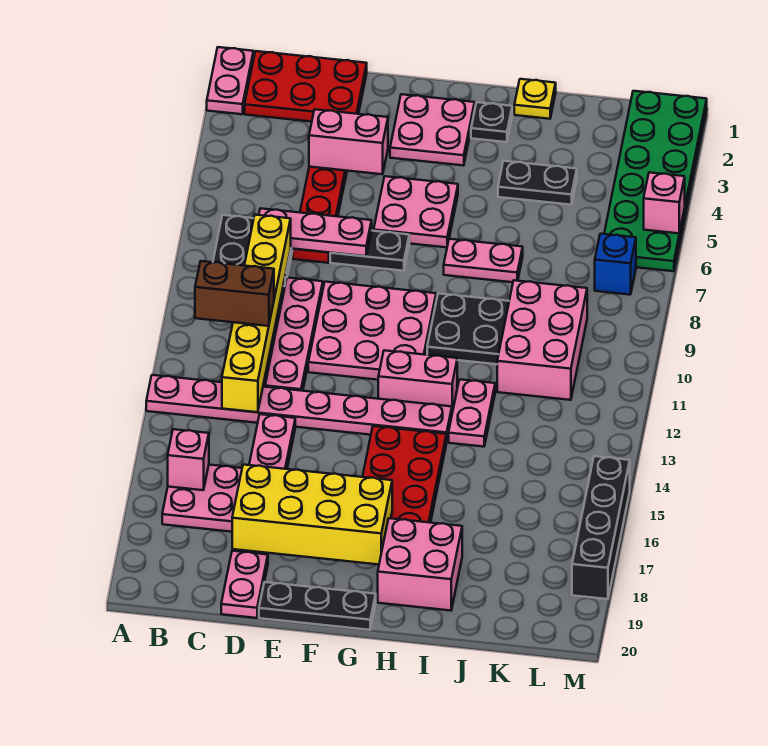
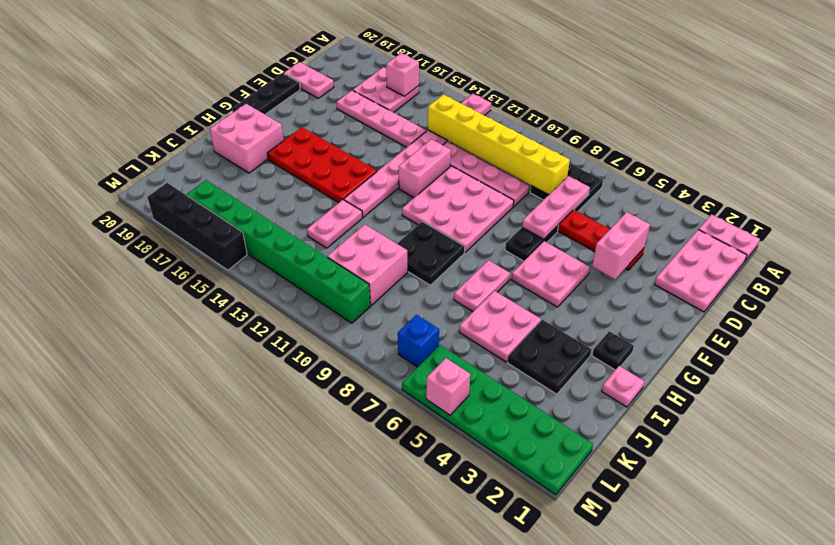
red plate B1:D2 level 1 -> pink plate B1:D2 level 1
brown brick B11:C11 level 3 -> none
yellow brick D17:G18 level 2 -> none
pink plate F2:G3 level 1 -> pink plate I5:J6 level 1
pink brick G12:H12 level 1 -> pink brick E12:F12 level 1
yellow plate I1 level 1 -> pink plate I1 level 1
black plate I4:J4 level 1 -> black plate I3:J4 level 1
pink plate I12:I13 level 1 -> pink plate I13:J13 level 1
pink brick J9:K11 level 1 -> pink brick J10:K11 level 1
none -> green brick L10:L17 level 1

